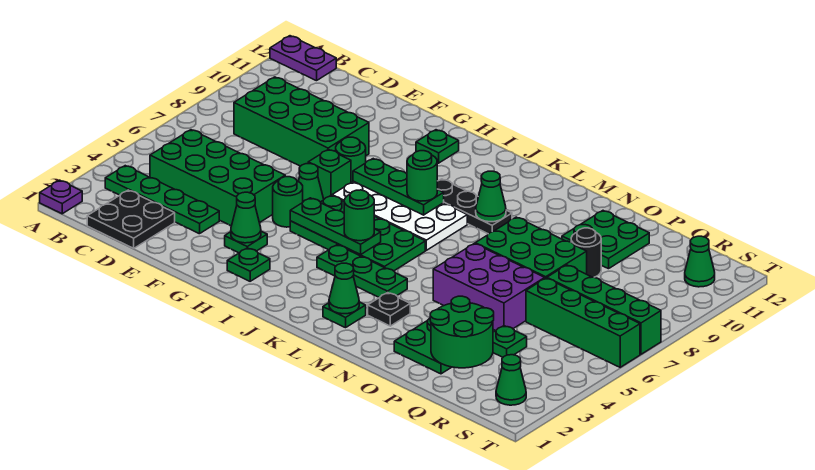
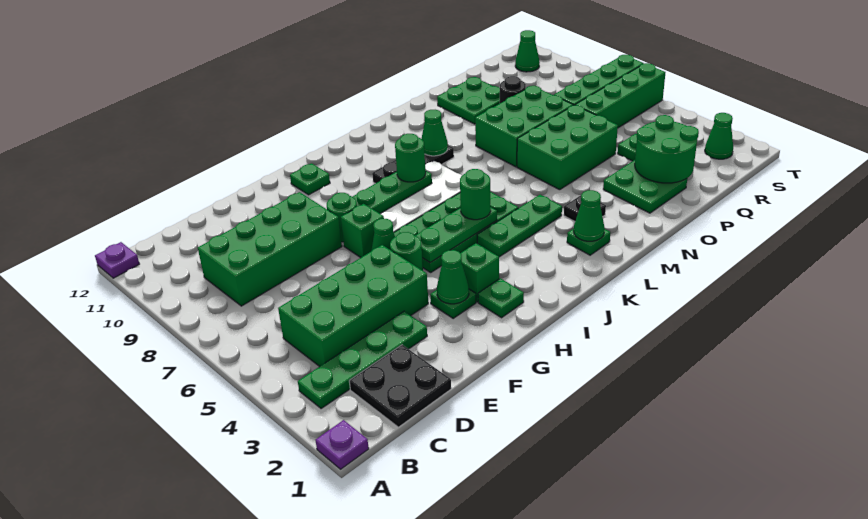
purple plate A12:B12 level 1 -> purple plate A12 level 1
none -> green brick H3 level 1
purple brick N5:P6 level 1 -> green brick N5:P6 level 1

